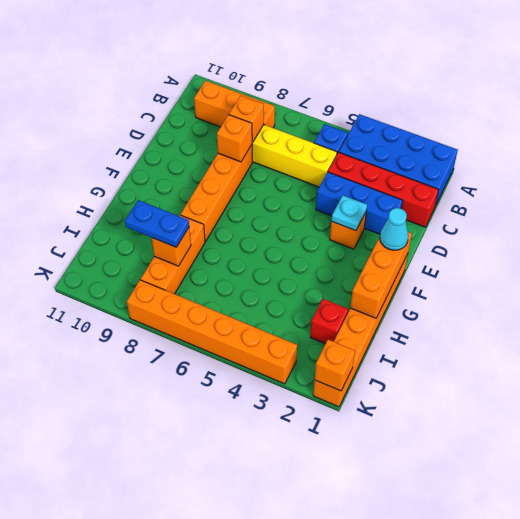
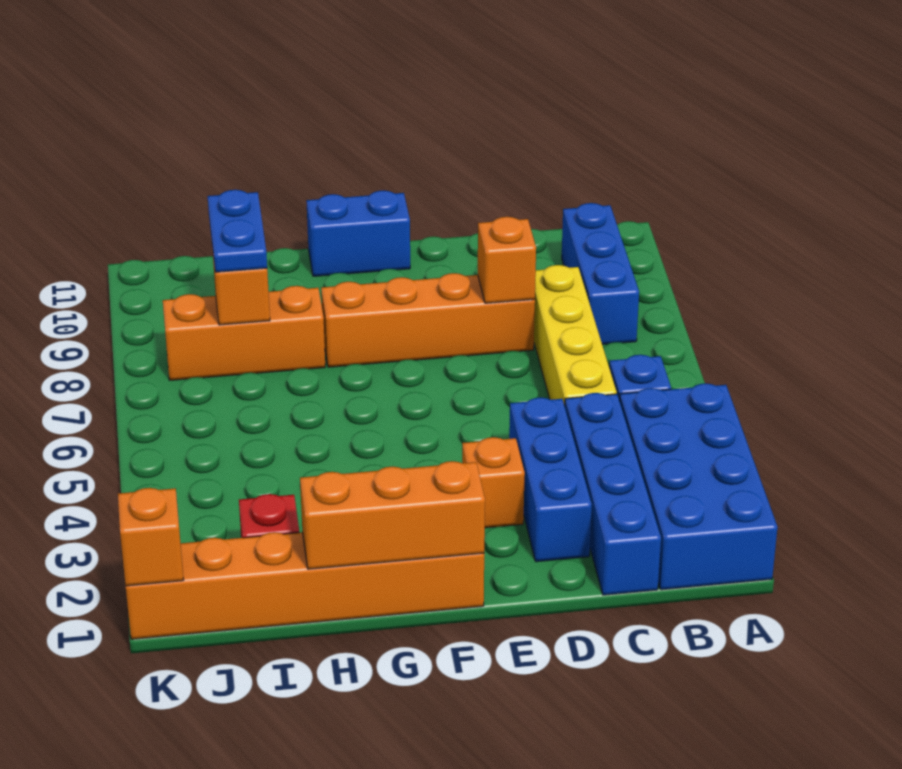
orange brick B8:B10 level 1 -> blue brick B8:B10 level 1
red brick C1:C4 level 1 -> blue brick C1:C4 level 1
orange brick C8 level 2 -> none
cyan plate E3 level 2 -> none
cyan cone F1 level 3 -> none
none -> blue brick F11:G11 level 1
orange brick K3:K8 level 1 -> none

